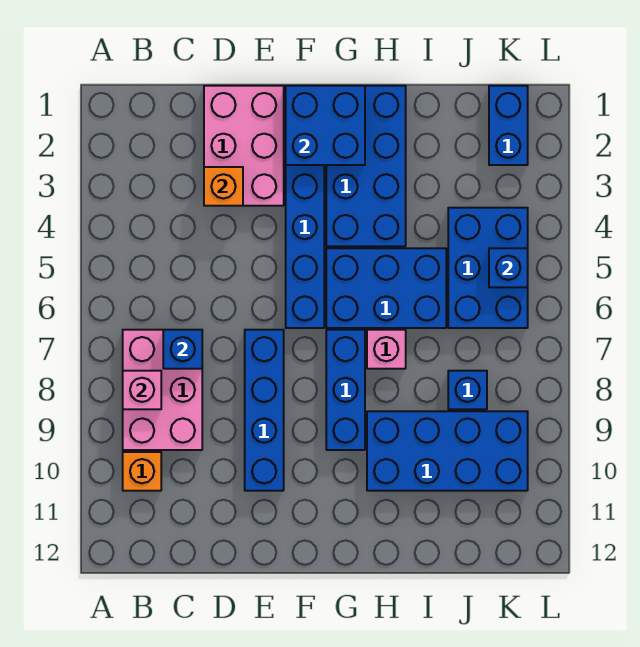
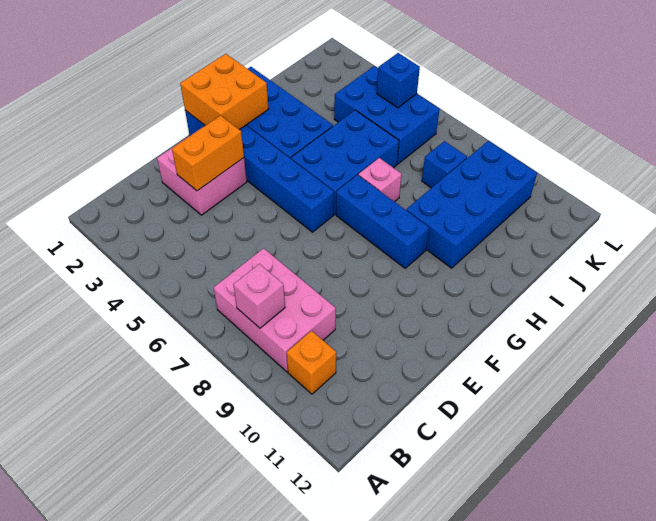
blue brick C7 level 2 -> none
pink brick D1:E3 level 1 -> pink brick D2:E3 level 1
orange brick D3 level 2 -> orange brick D3:E3 level 2
blue brick E7:E10 level 1 -> none
blue brick F1:G2 level 2 -> orange brick F1:G2 level 2
blue brick K1:K2 level 1 -> none

